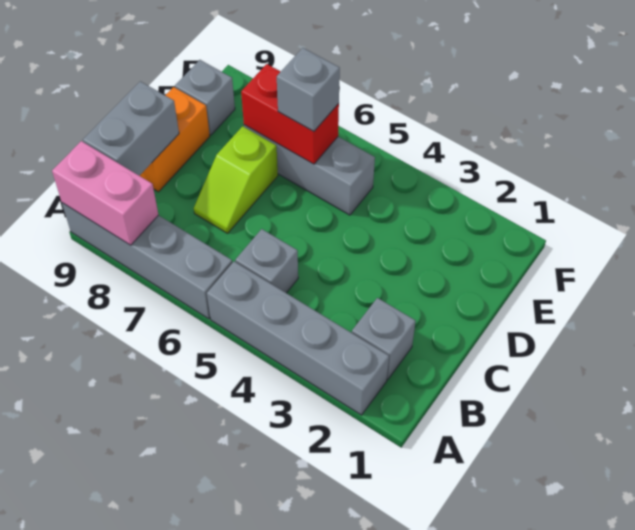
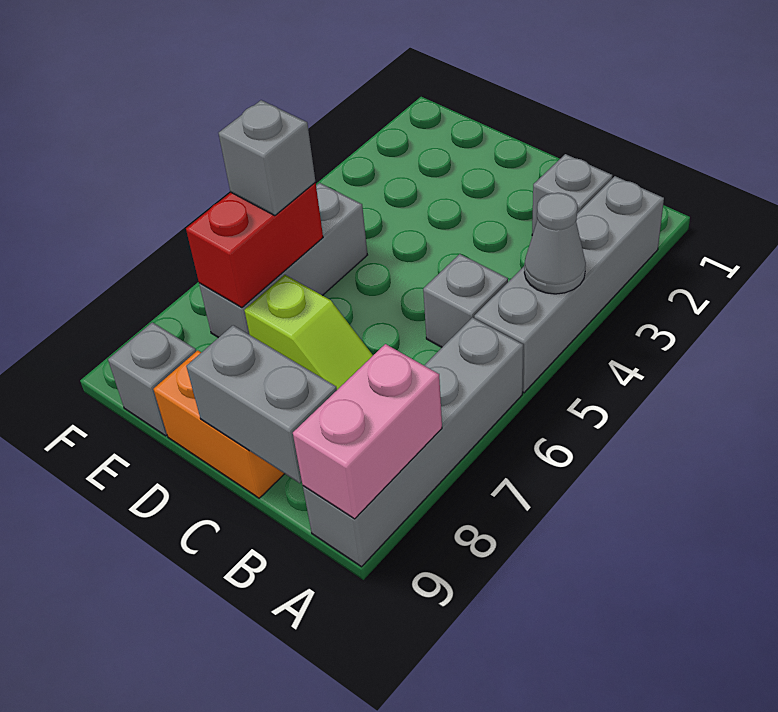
none -> grey cone A4 level 2

